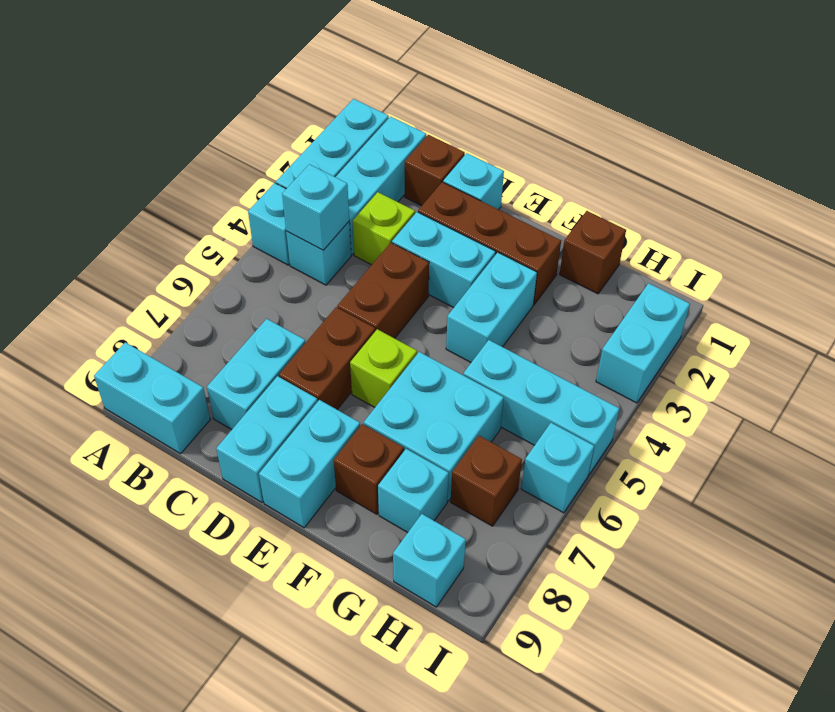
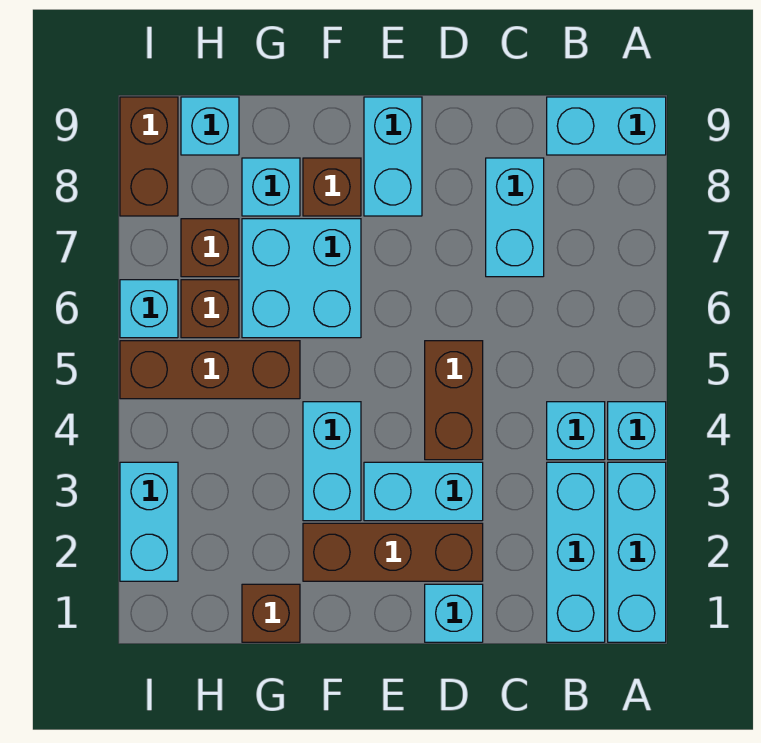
cyan brick B4 level 2 -> none
brown brick C1 level 1 -> brown brick H6 level 1
lime brick C3 level 1 -> none
brown brick D6:D7 level 1 -> brown brick I8:I9 level 1
cyan brick D8:D9 level 1 -> none
lime brick E6 level 1 -> none
cyan brick G5:I5 level 1 -> brown brick G5:I5 level 1

